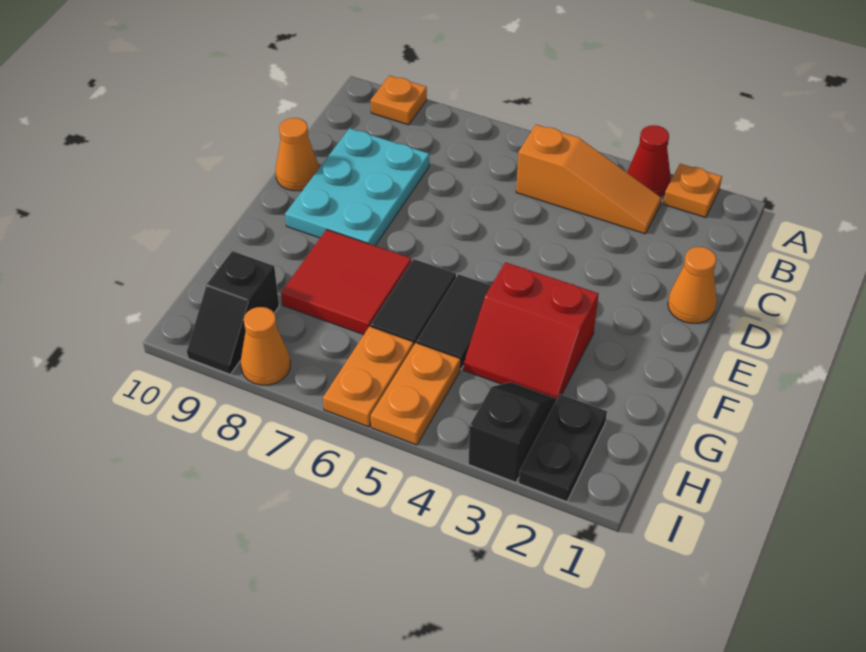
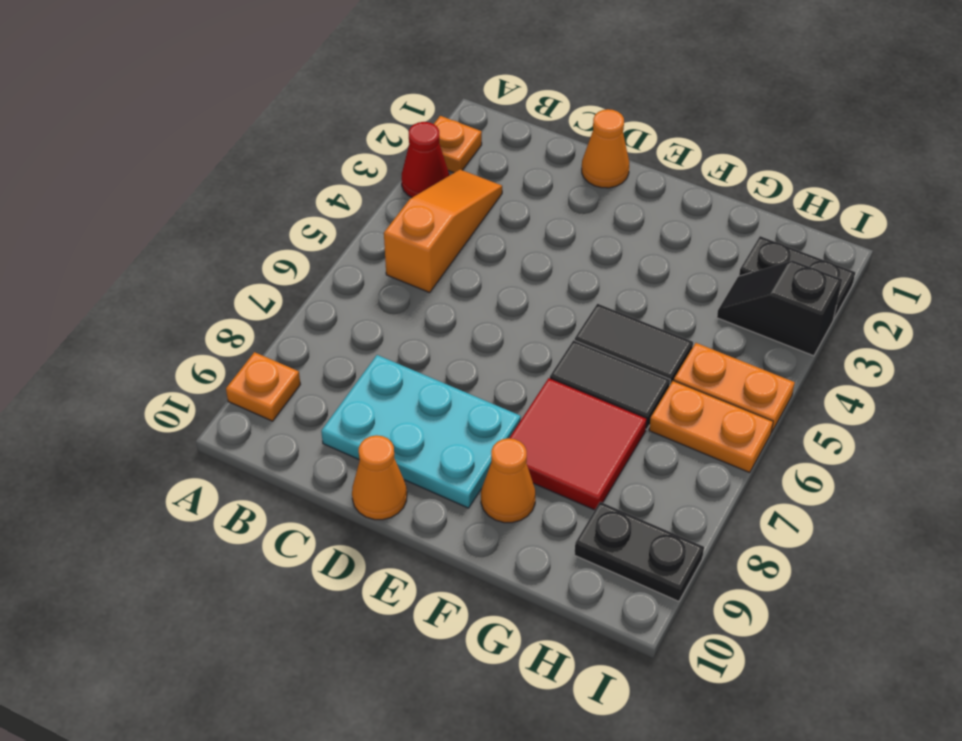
red slope F3:G4 level 1 top F -> none
black slope H9:I9 level 1 top H -> black plate H9:I9 level 1
orange cone I8 level 1 -> orange cone F9 level 1

